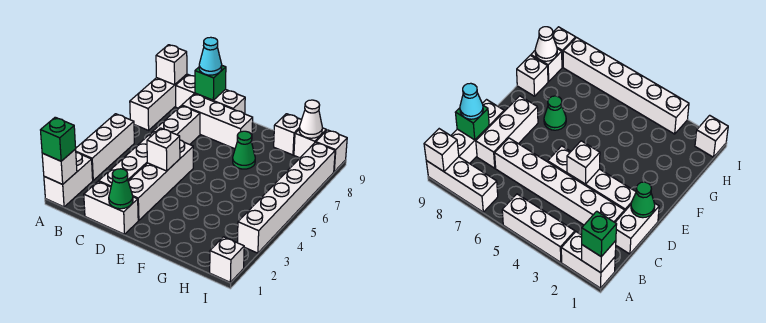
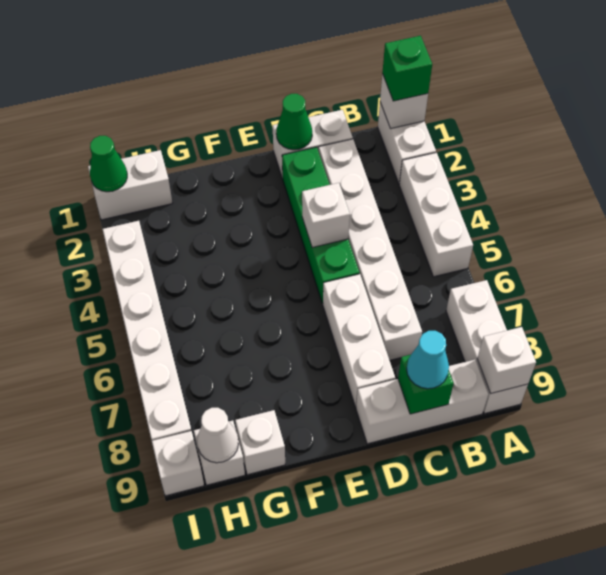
white brick C8:E8 level 1 -> white brick D6:D8 level 1
white brick D2:D5 level 1 -> green brick D2:D5 level 1
green cone F7 level 1 -> green cone I1 level 2
white brick I1 level 1 -> white brick H1:I1 level 1

